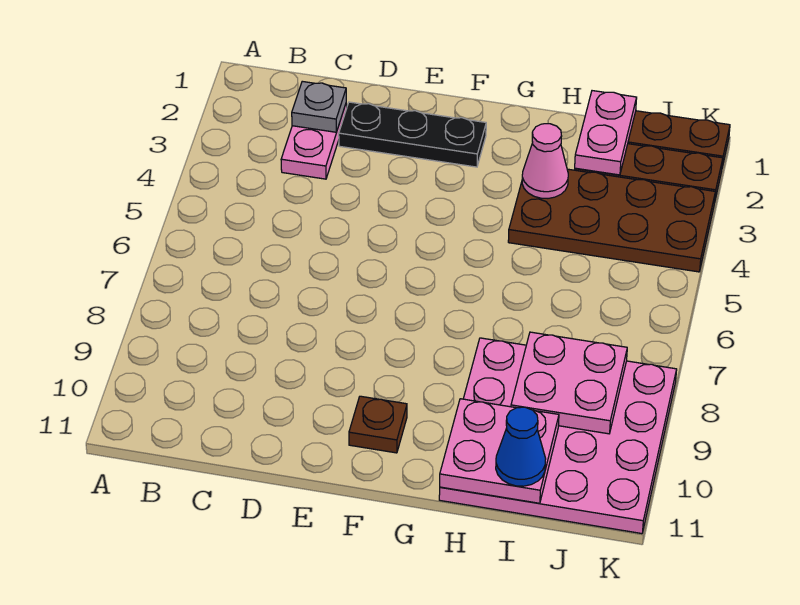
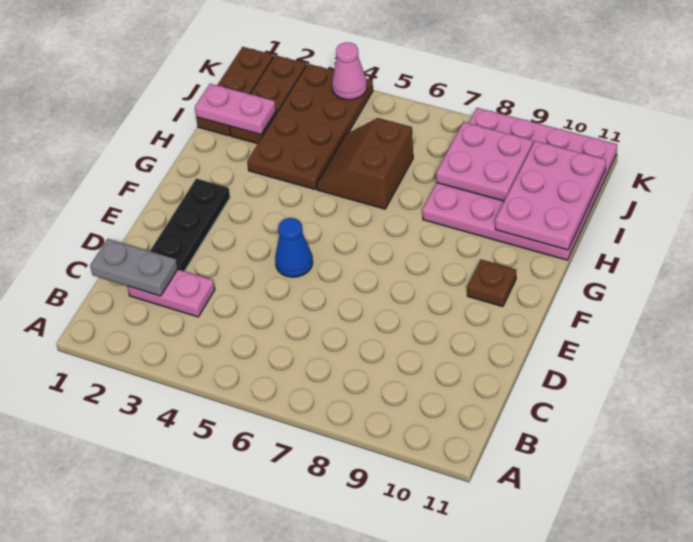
grey plate C2 level 2 -> grey plate C1:C2 level 2
pink cone H3 level 2 -> pink cone K4 level 2
none -> brown slope H5:I6 level 1 top 6
pink plate H10:I11 level 2 -> pink plate H10:J11 level 2
blue cone I11 level 3 -> blue cone E5 level 1

